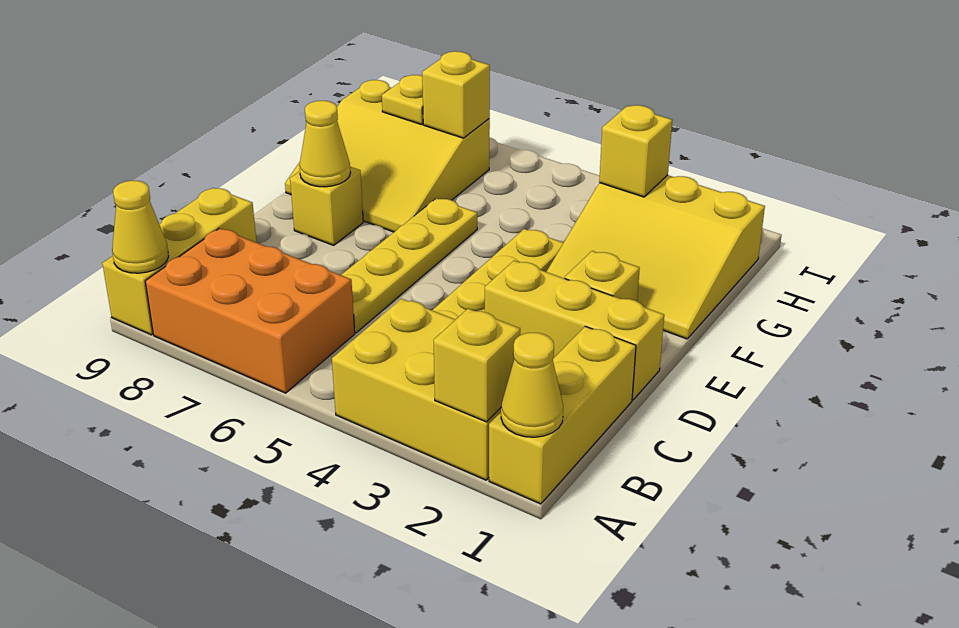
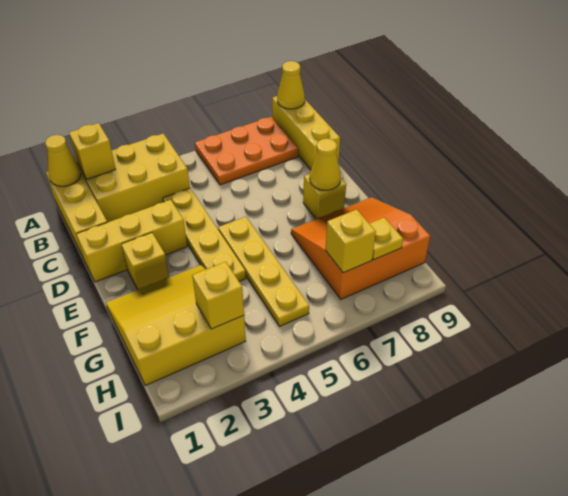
orange brick A6:B8 level 1 -> orange plate A6:B8 level 1
yellow plate C6:F6 level 1 -> yellow plate E5:H5 level 1
yellow slope F7:H9 level 1 top H -> orange slope F7:H9 level 1 top H

